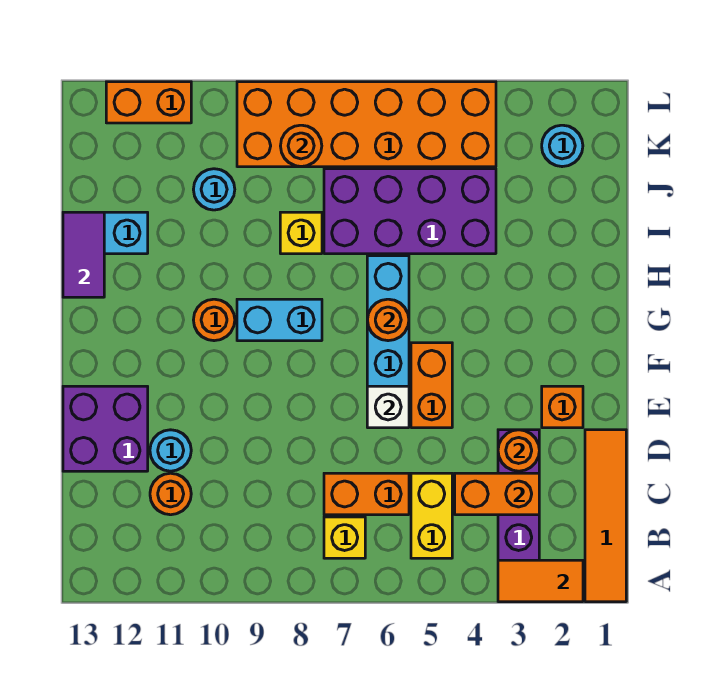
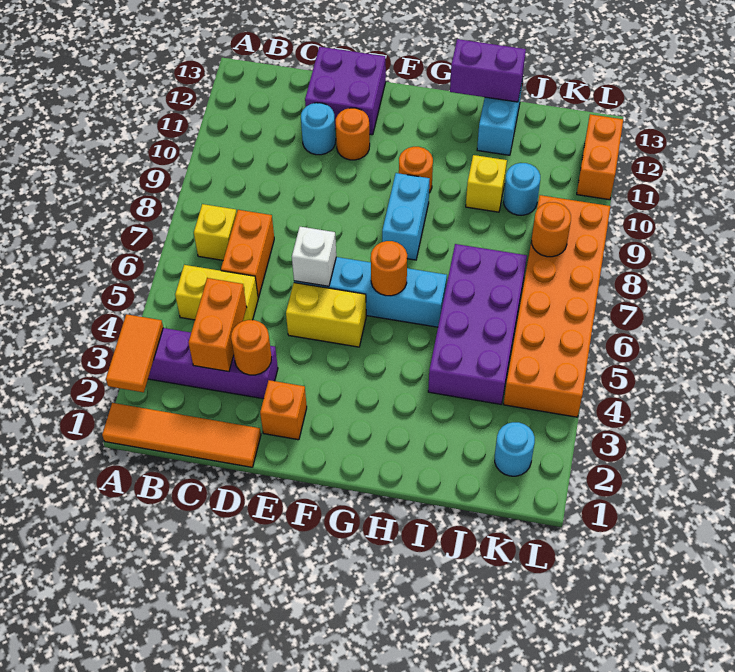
orange round brick C11 level 1 -> orange round brick E11 level 1
orange brick E5:F5 level 1 -> yellow brick E5:F5 level 1
purple tile H13:I13 level 2 -> purple brick H13:I13 level 2
yellow brick I8 level 1 -> yellow brick I10 level 1

